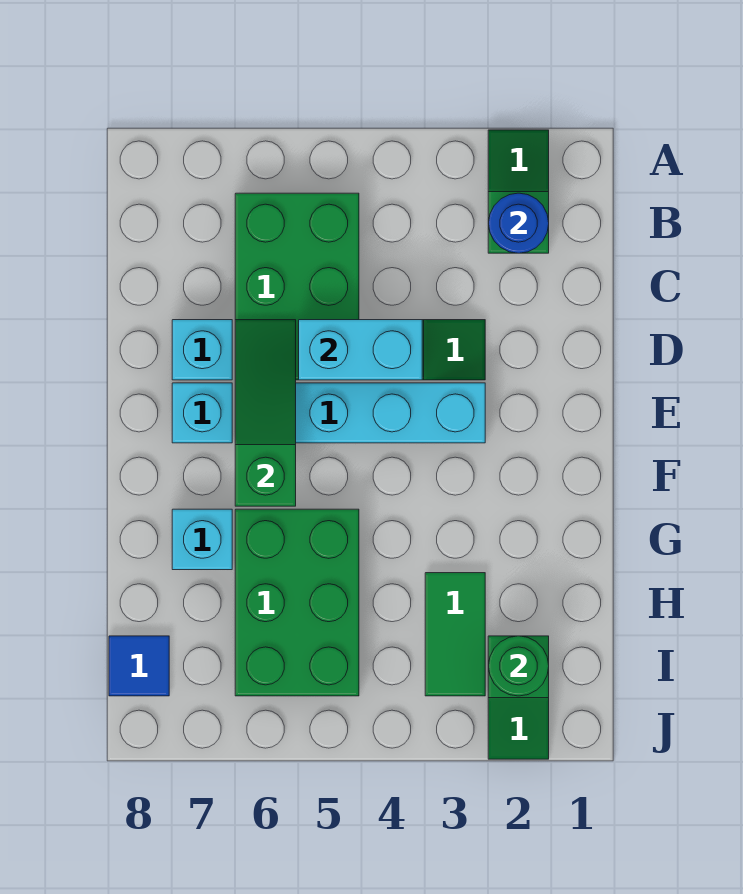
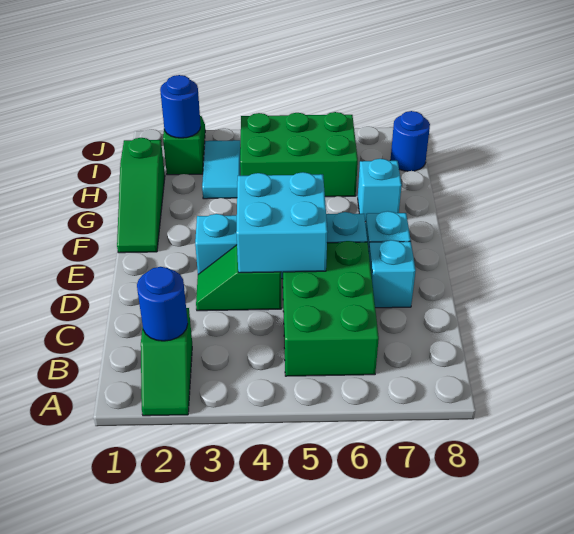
cyan brick D4:D5 level 2 -> cyan brick D4:E5 level 2
green slope D6:F6 level 2 top F -> green slope F1:H1 level 1 top H
green brick G5:I6 level 1 -> green brick H4:I6 level 1
green tile H3:I3 level 1 -> cyan tile H3:I3 level 1
green round brick I2 level 2 -> blue round brick I2 level 2
blue tile I8 level 1 -> blue round brick I8 level 1

